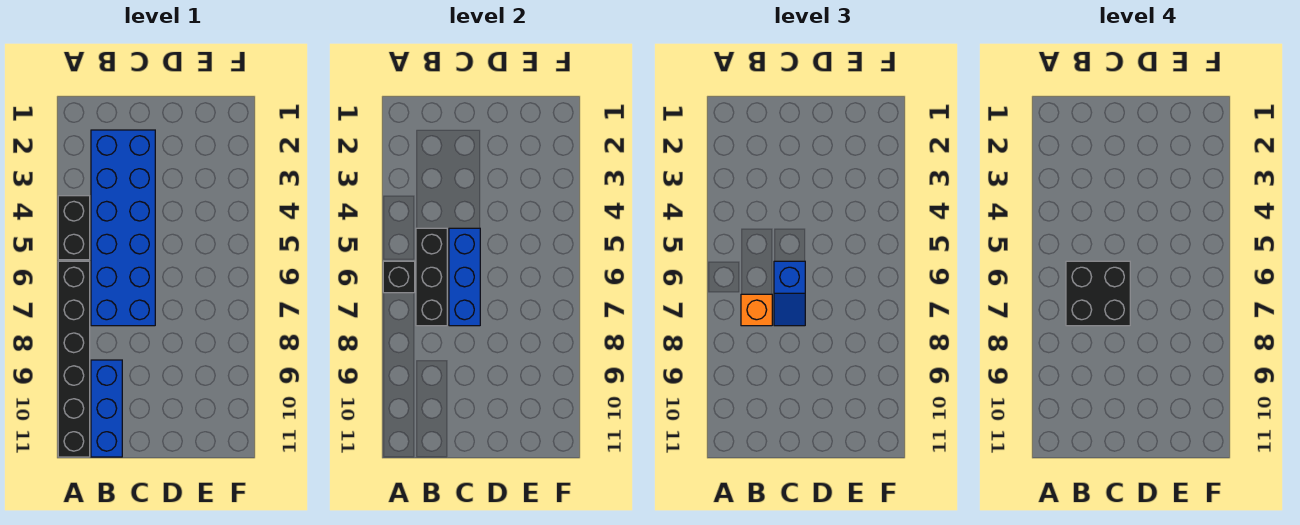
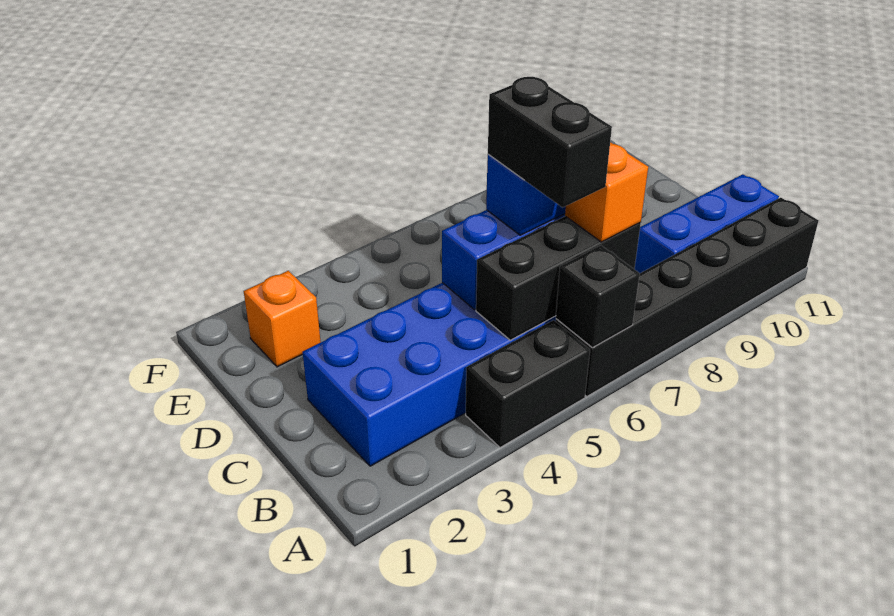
black brick B6:C7 level 4 -> black brick B6:C6 level 4
none -> orange brick E2 level 1

